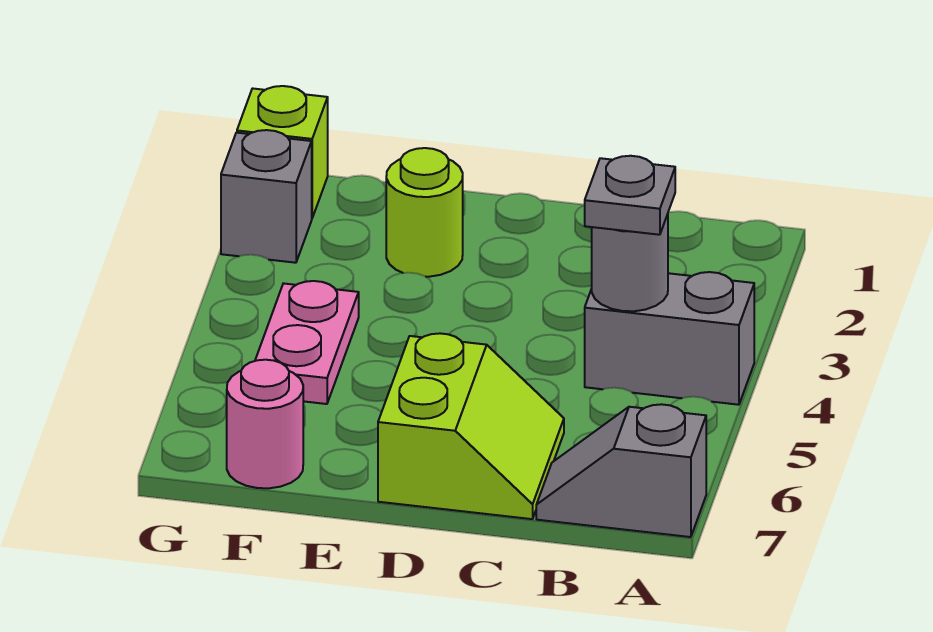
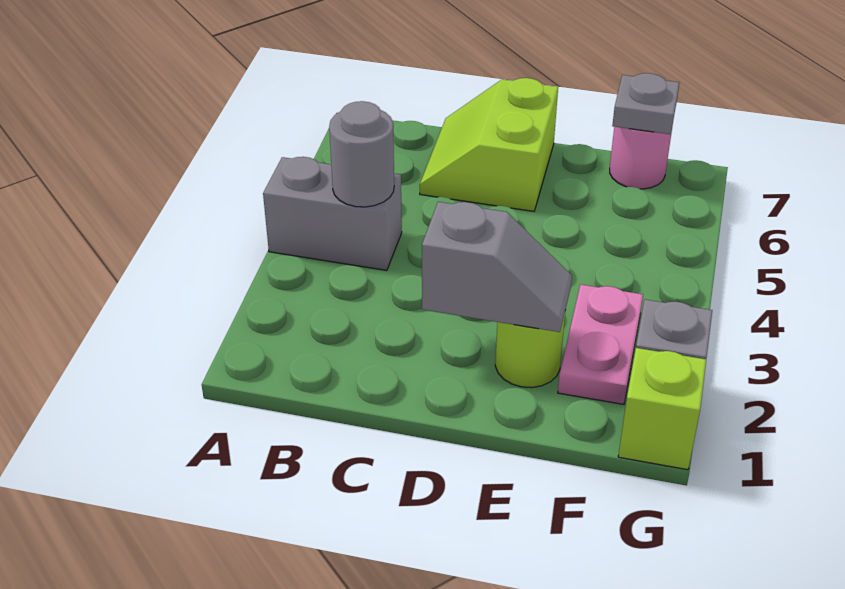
grey slope A7:B7 level 1 top A -> grey slope D2:E2 level 2 top D
grey plate B4 level 3 -> grey plate F7 level 2
pink plate F4:F5 level 1 -> pink plate F2:F3 level 1

